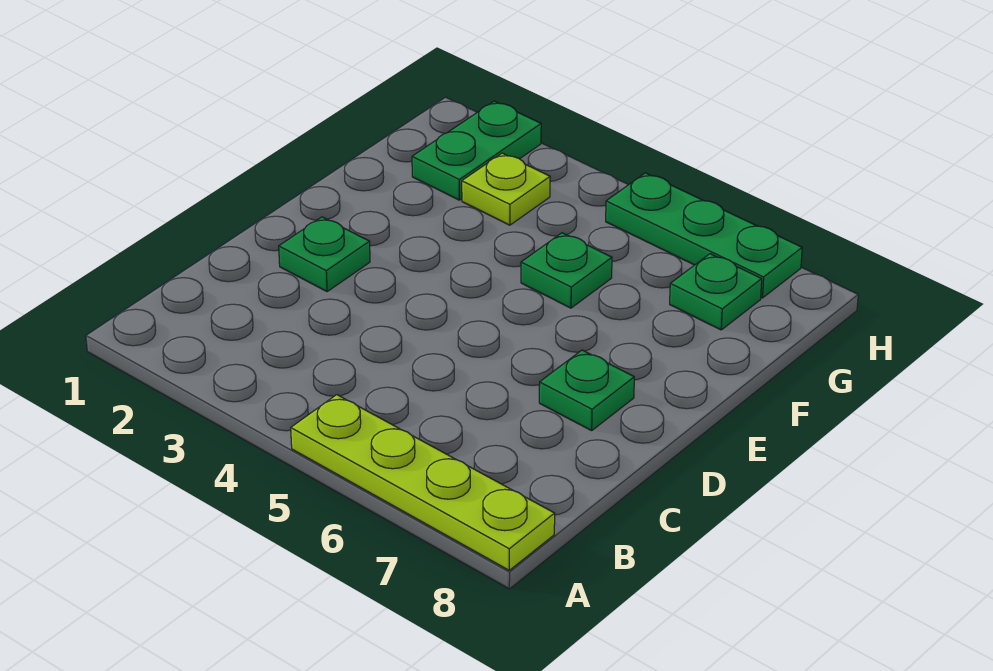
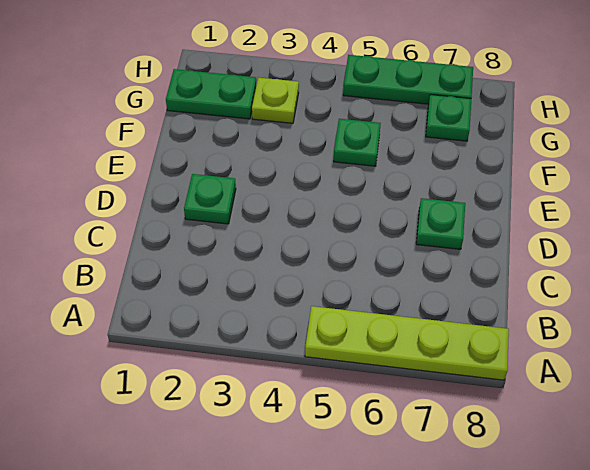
green plate G2:H2 level 1 -> green plate G1:G2 level 1

